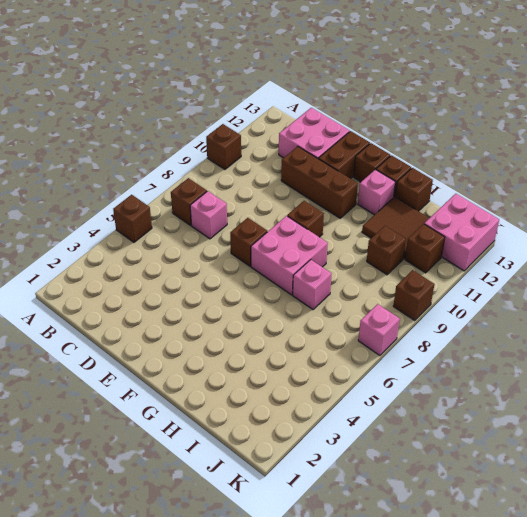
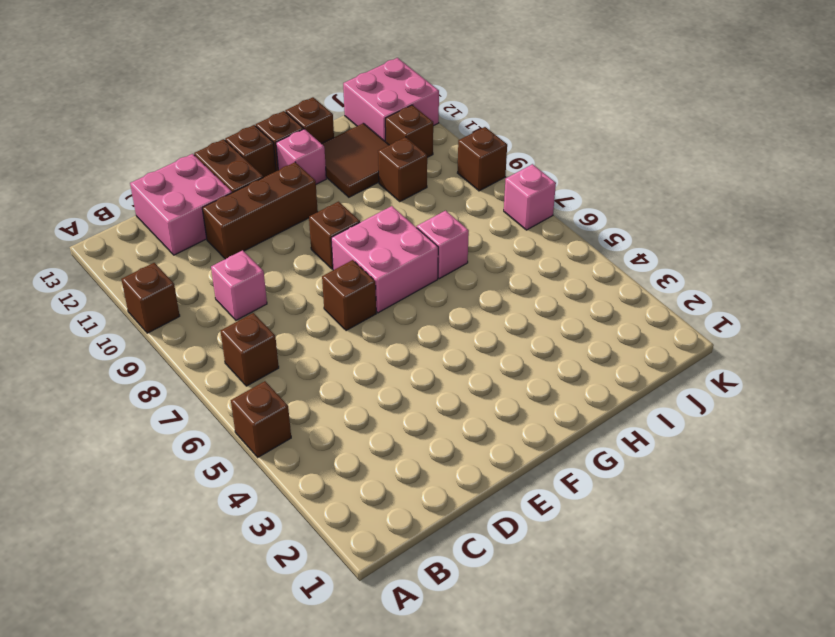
pink brick C7 level 1 -> pink brick C9 level 1

